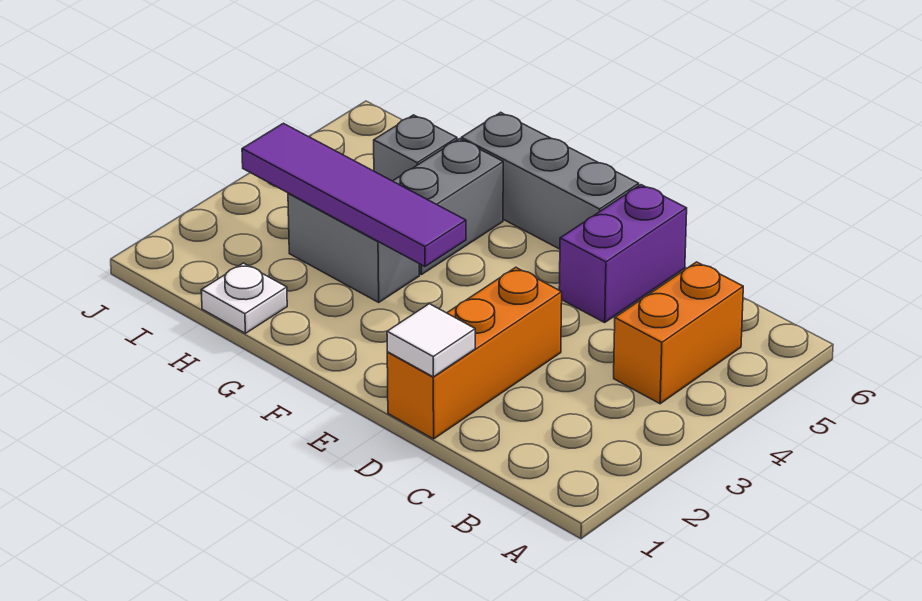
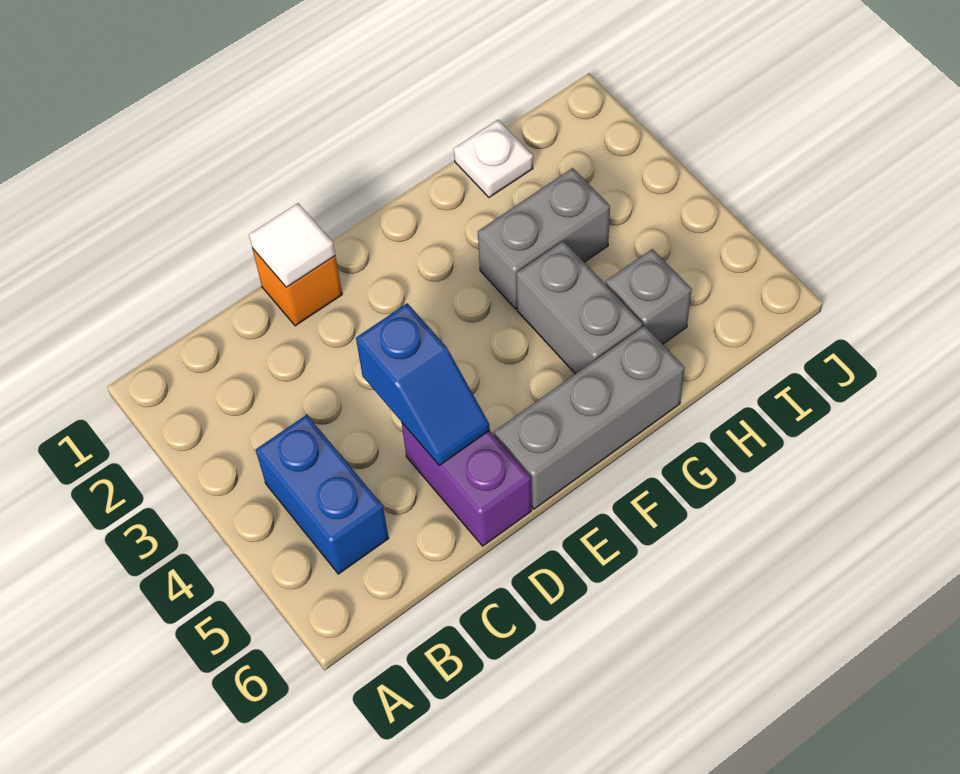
orange brick B4:B5 level 1 -> blue brick B4:B5 level 1
orange brick D1:D3 level 1 -> orange brick D1 level 1
none -> blue slope D4:D5 level 2 top 4
purple tile F3:I3 level 2 -> none

